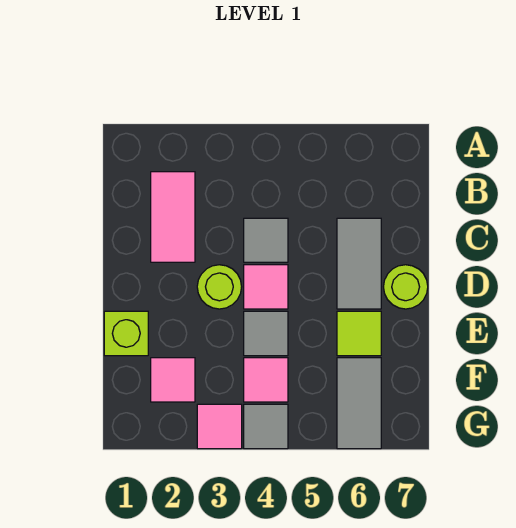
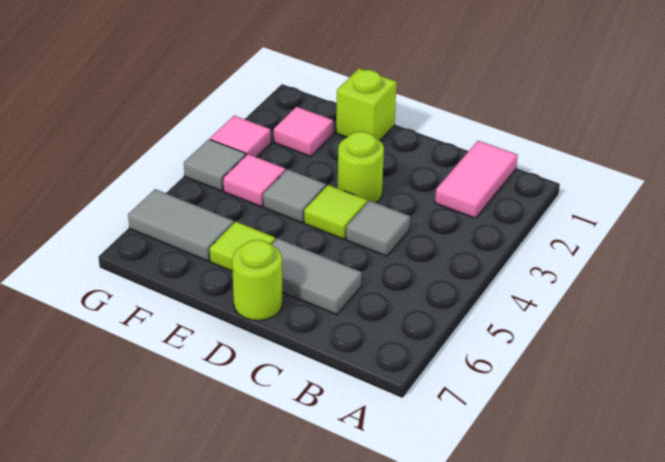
pink tile B2:C2 level 1 -> pink tile B1:B2 level 1
pink tile D4 level 1 -> lime tile D4 level 1

